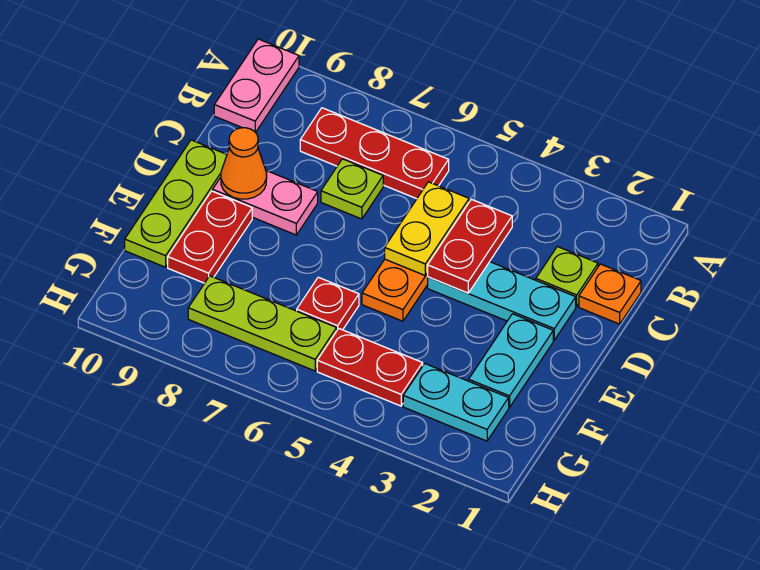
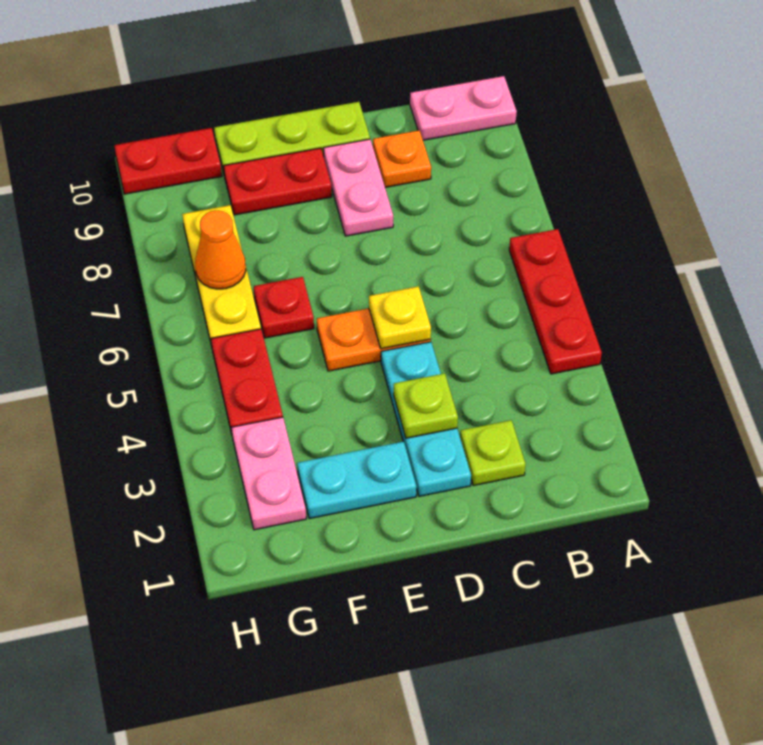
red plate B6:B8 level 1 -> red plate A4:A6 level 1
orange plate C1 level 1 -> orange plate C9 level 1
red plate C4:D4 level 2 -> red plate G10:H10 level 1
yellow plate C5:D5 level 2 -> yellow plate D5 level 2
lime plate C7 level 1 -> lime plate D3 level 2
orange cone D9 level 2 -> orange cone G7 level 2
cyan plate G2:G3 level 1 -> pink plate G2:G3 level 1
lime plate G6:G8 level 1 -> yellow plate G6:G8 level 1

